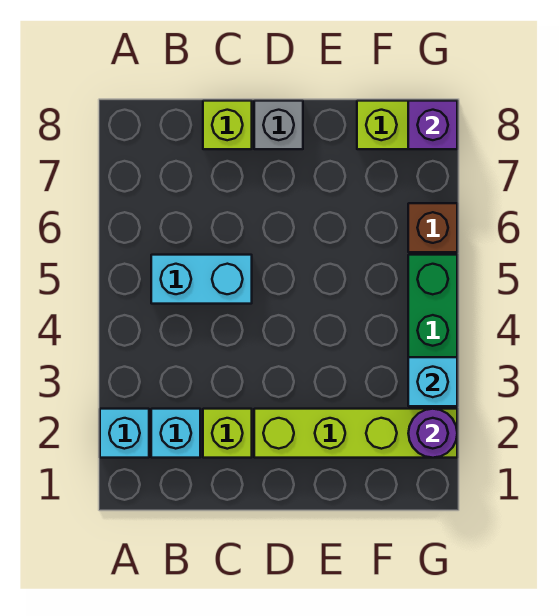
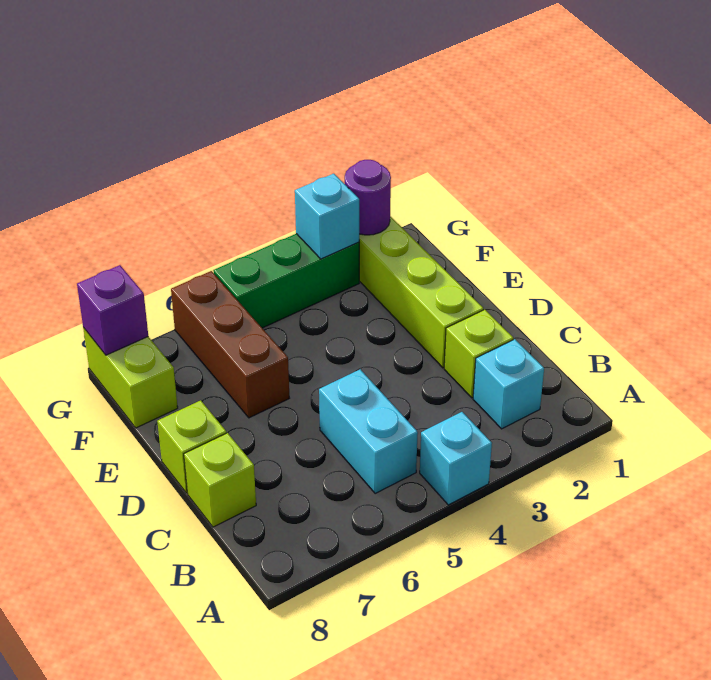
cyan brick A2 level 1 -> cyan brick A4 level 1
grey brick D8 level 1 -> lime brick D8 level 1
brown brick G6 level 1 -> brown brick E6:G6 level 1

